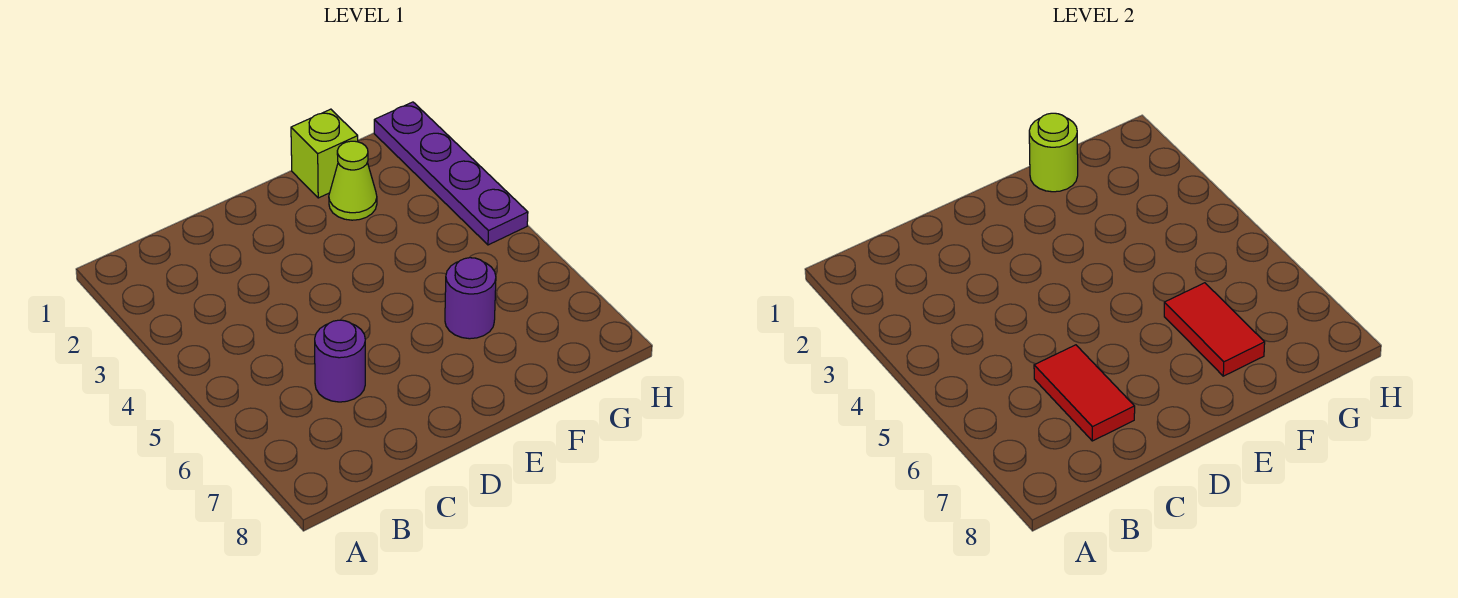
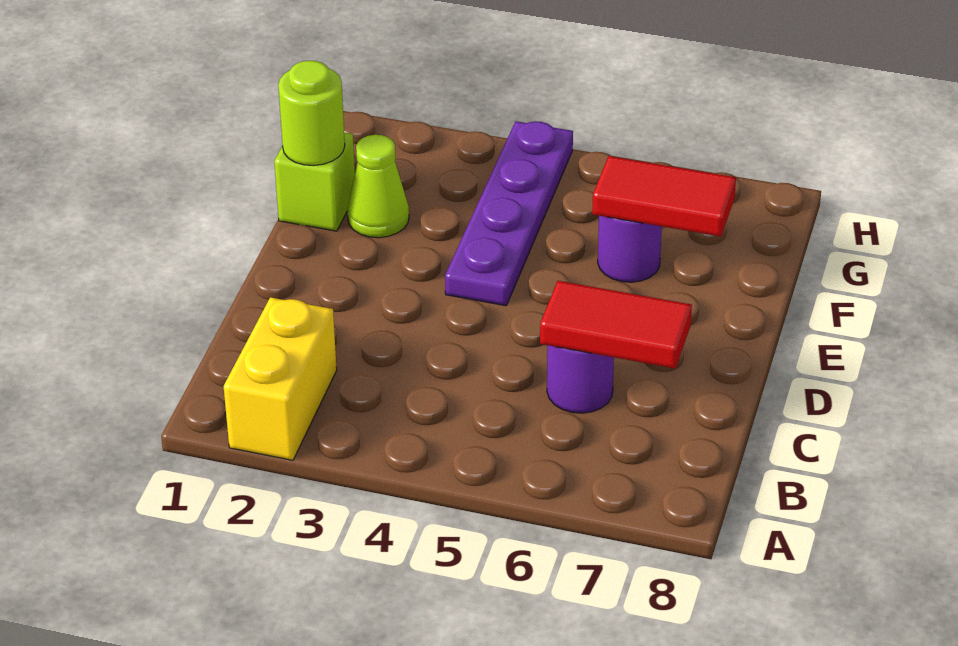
none -> yellow brick A2:B2 level 1
purple plate H1:H4 level 1 -> purple plate E4:H4 level 1

